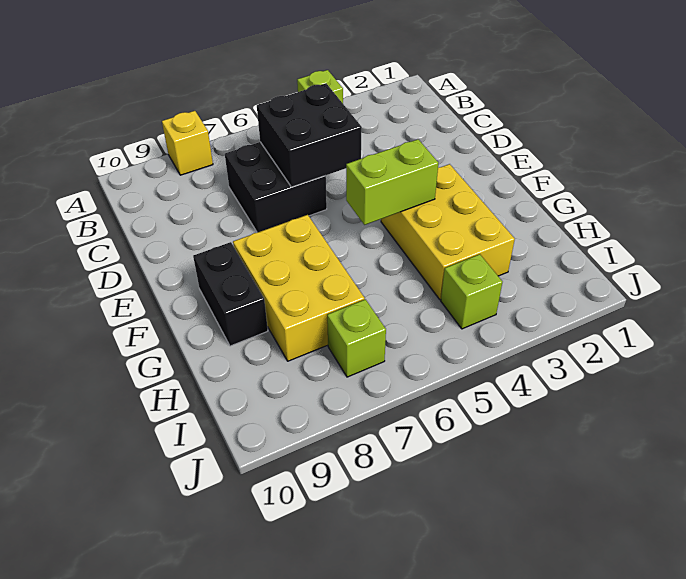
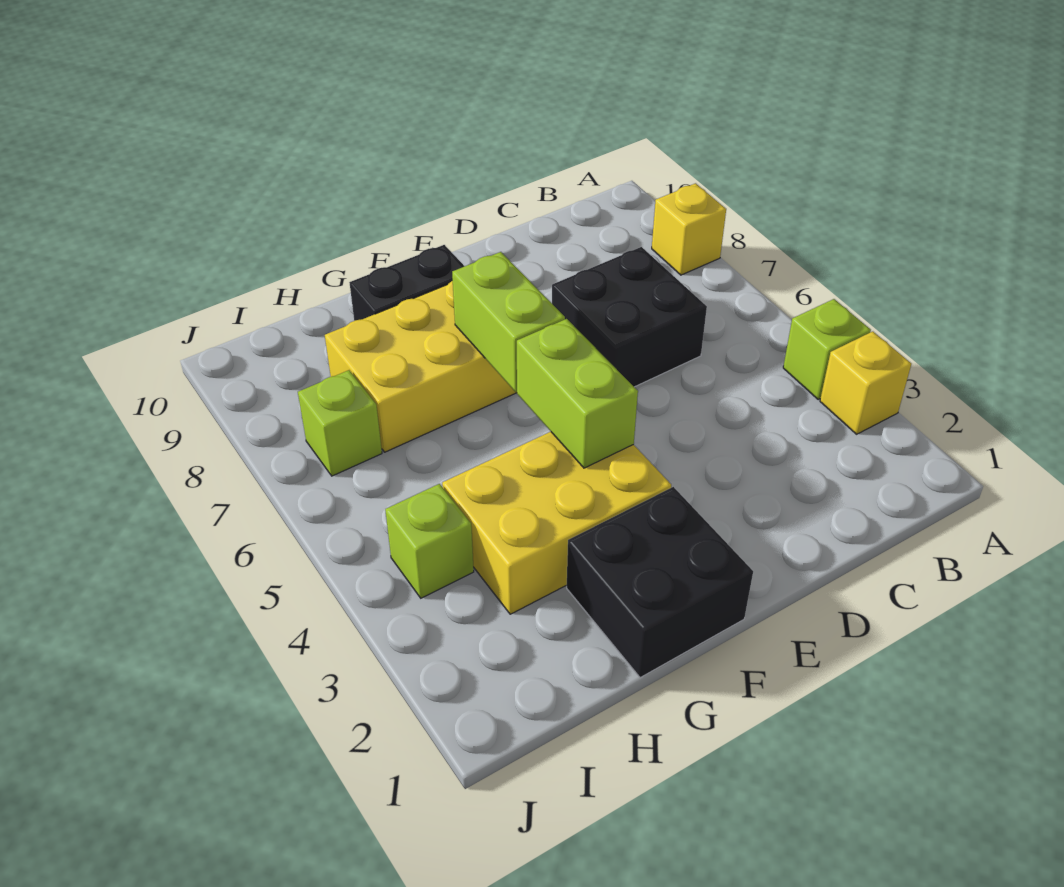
none -> yellow brick A3 level 1
black brick C5:D6 level 2 -> black brick F1:G2 level 1
none -> lime brick F6:F7 level 2

